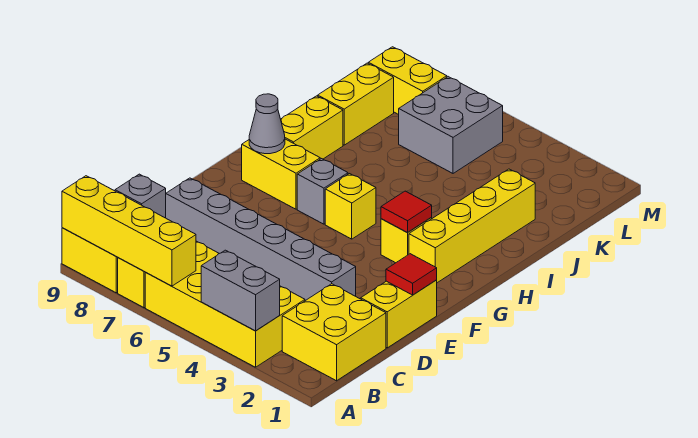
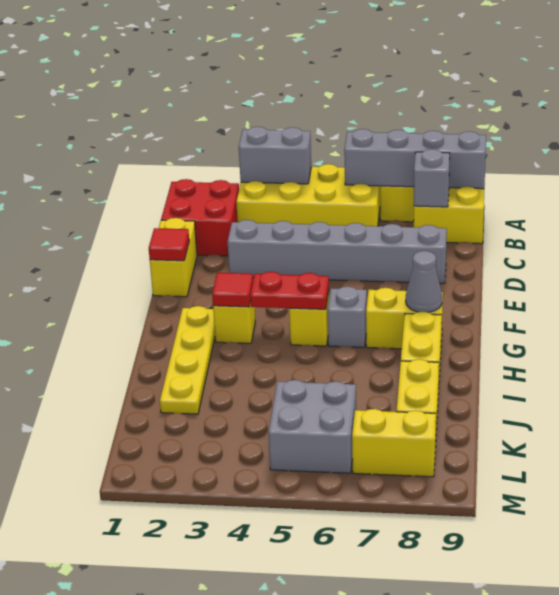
yellow brick A6:A9 level 2 -> grey brick A6:A9 level 2
yellow brick B1:C2 level 1 -> red brick B1:C2 level 1
yellow brick G2:J2 level 1 -> yellow plate G2:J2 level 1
none -> red plate G4:G5 level 2

